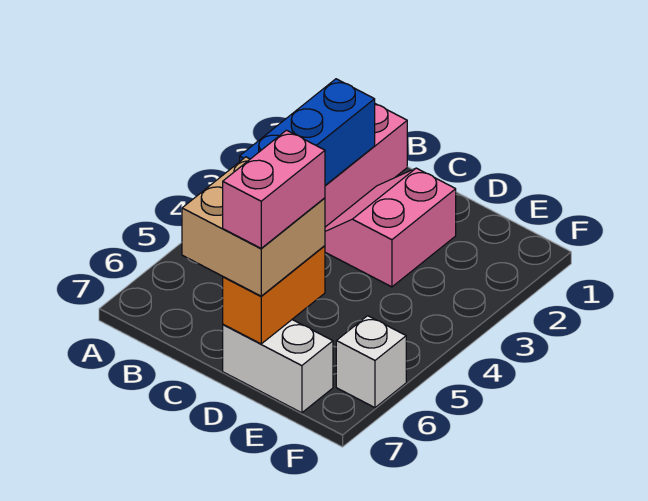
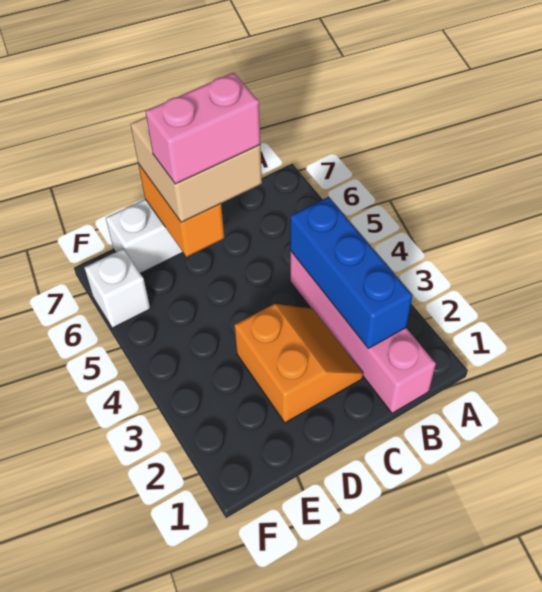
pink slope C2:D3 level 1 top D -> orange slope C2:D3 level 1 top D
pink brick D6:D7 level 4 -> pink brick C6:D6 level 4

